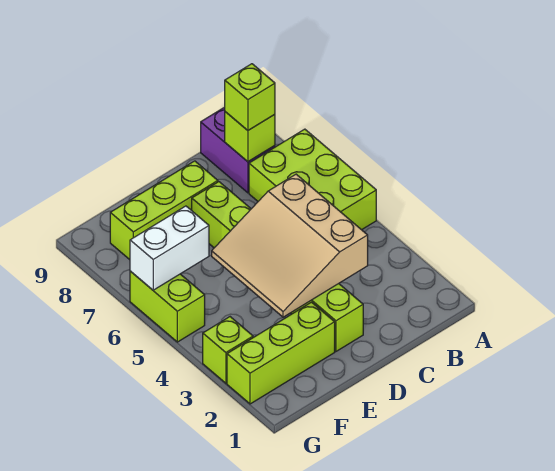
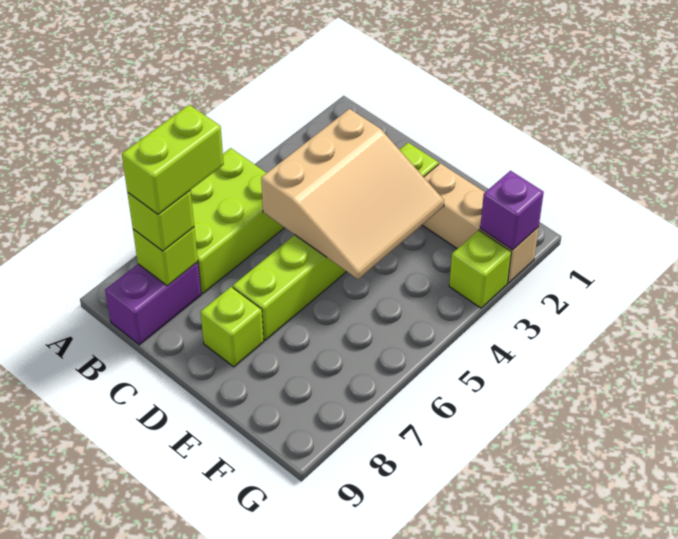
lime brick D8:F8 level 1 -> lime brick D8 level 1
lime brick E2:G2 level 1 -> tan brick E2:G2 level 1
white brick F6:G6 level 2 -> none
none -> purple brick G2 level 2
lime brick G5:G6 level 1 -> lime brick B7:B8 level 4

